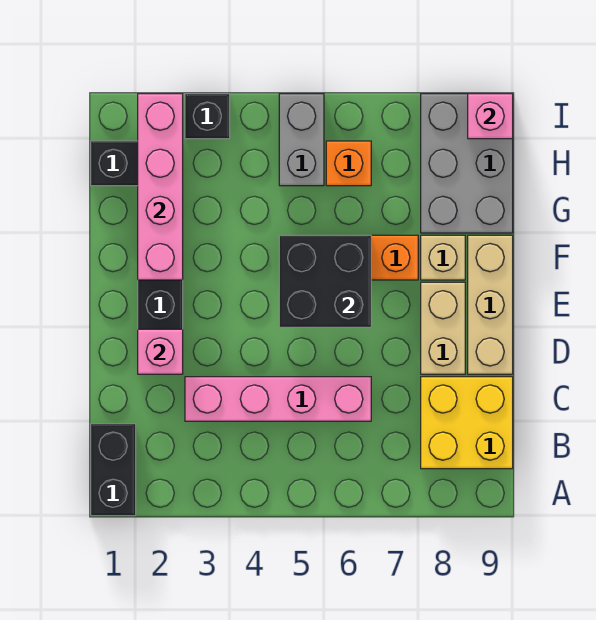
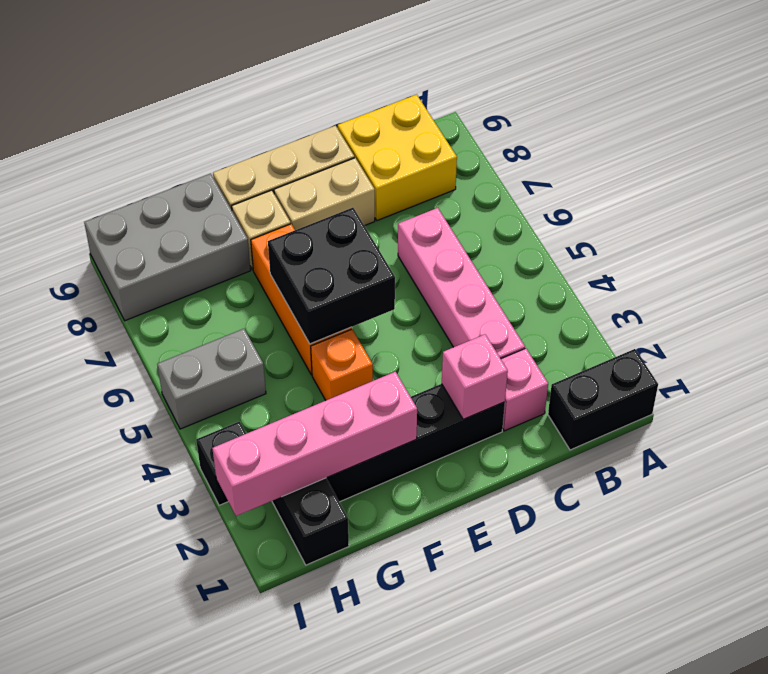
orange brick H6 level 1 -> orange brick F4 level 1
pink brick I9 level 2 -> pink brick C2 level 1

